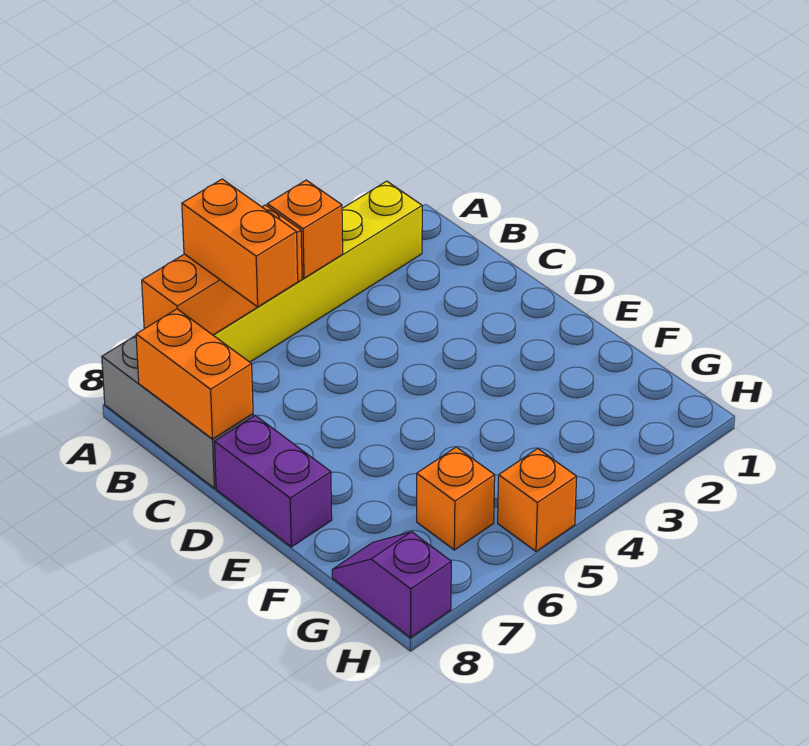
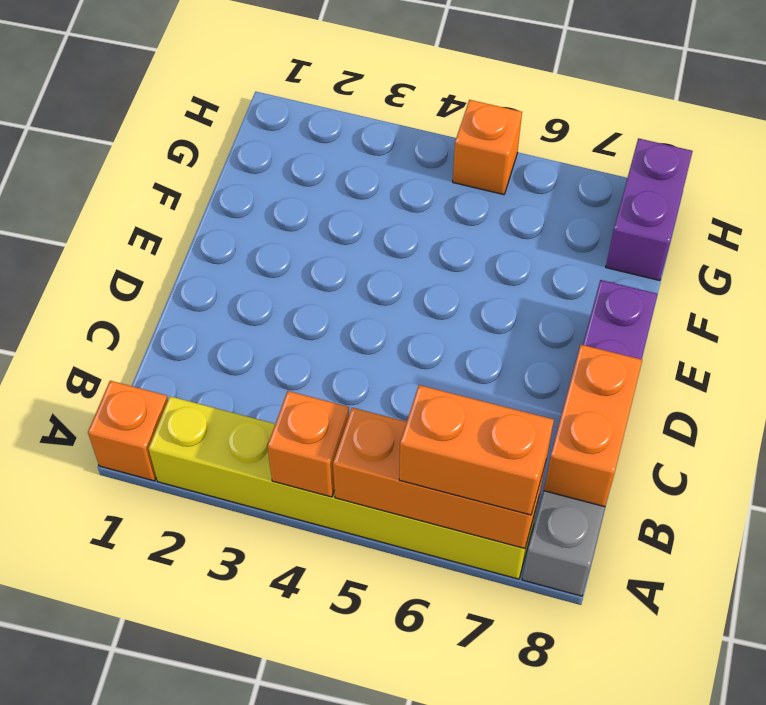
orange brick A6:B6 level 3 -> orange brick A6:A7 level 3
orange brick G6 level 1 -> orange brick A1 level 1
purple slope G8:H8 level 1 top H -> purple brick G8:H8 level 1

